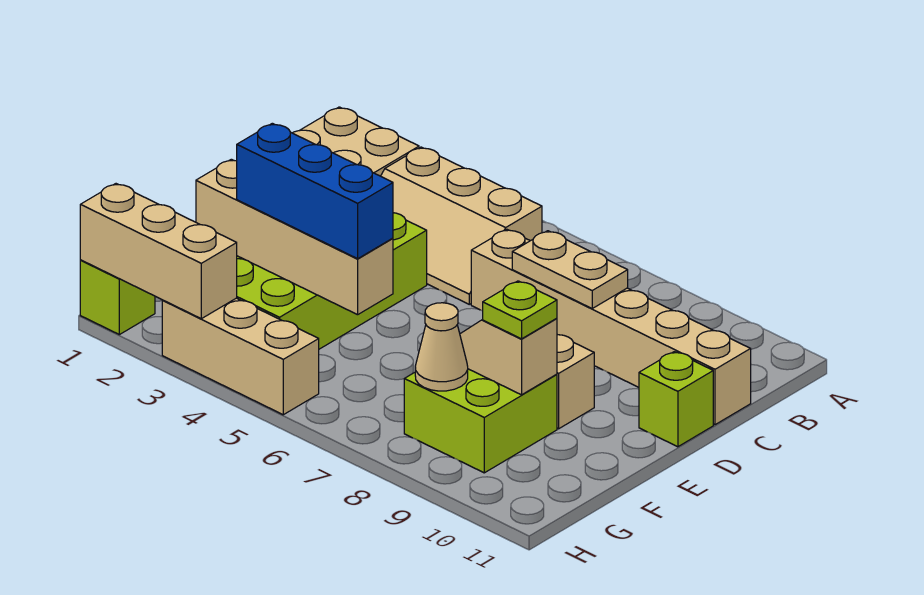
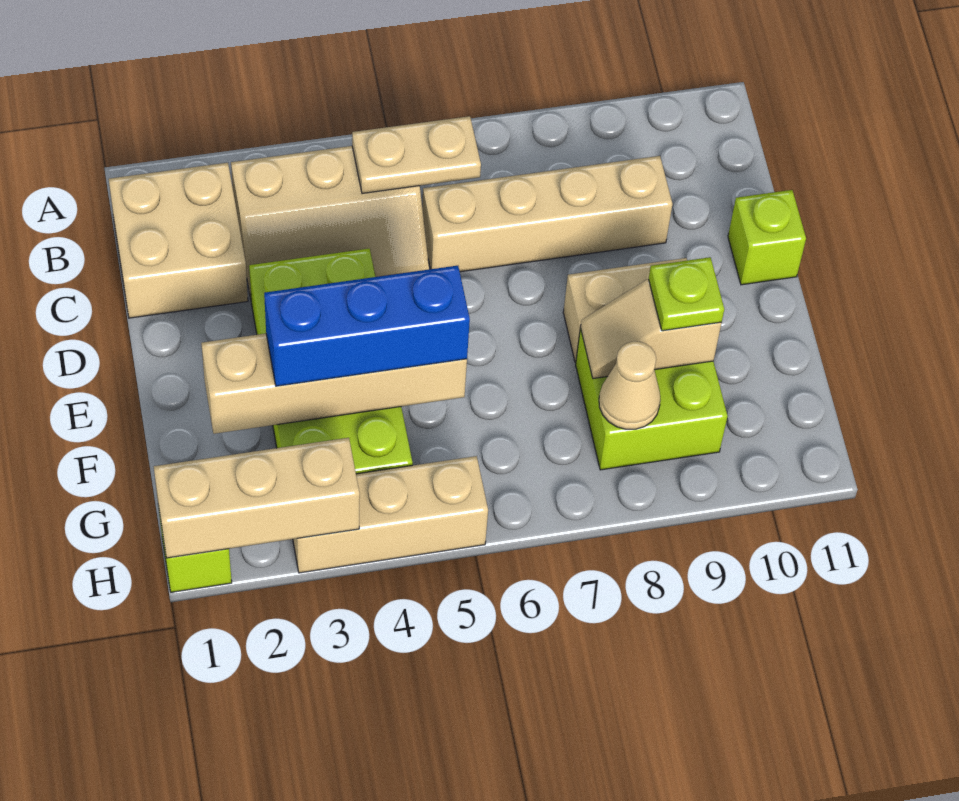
tan brick C6:C11 level 1 -> tan brick C6:C9 level 1
tan plate C7:C8 level 2 -> tan plate B5:B6 level 2

